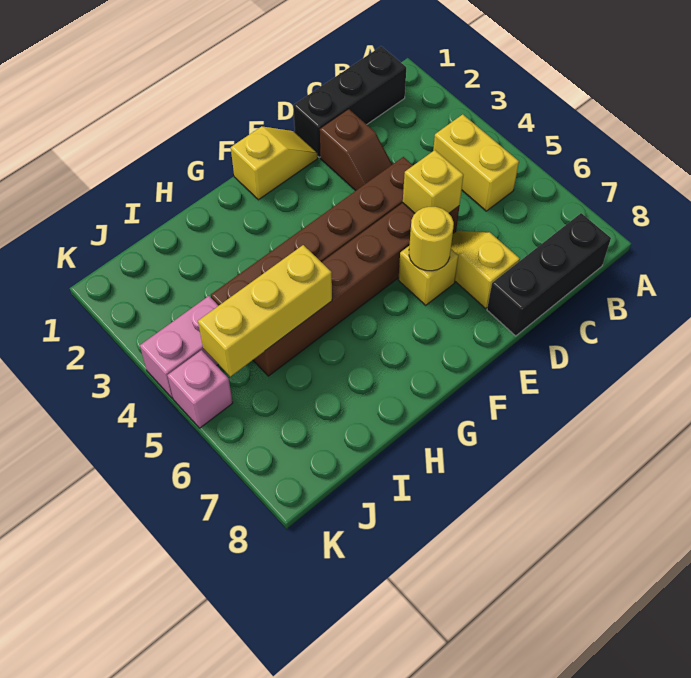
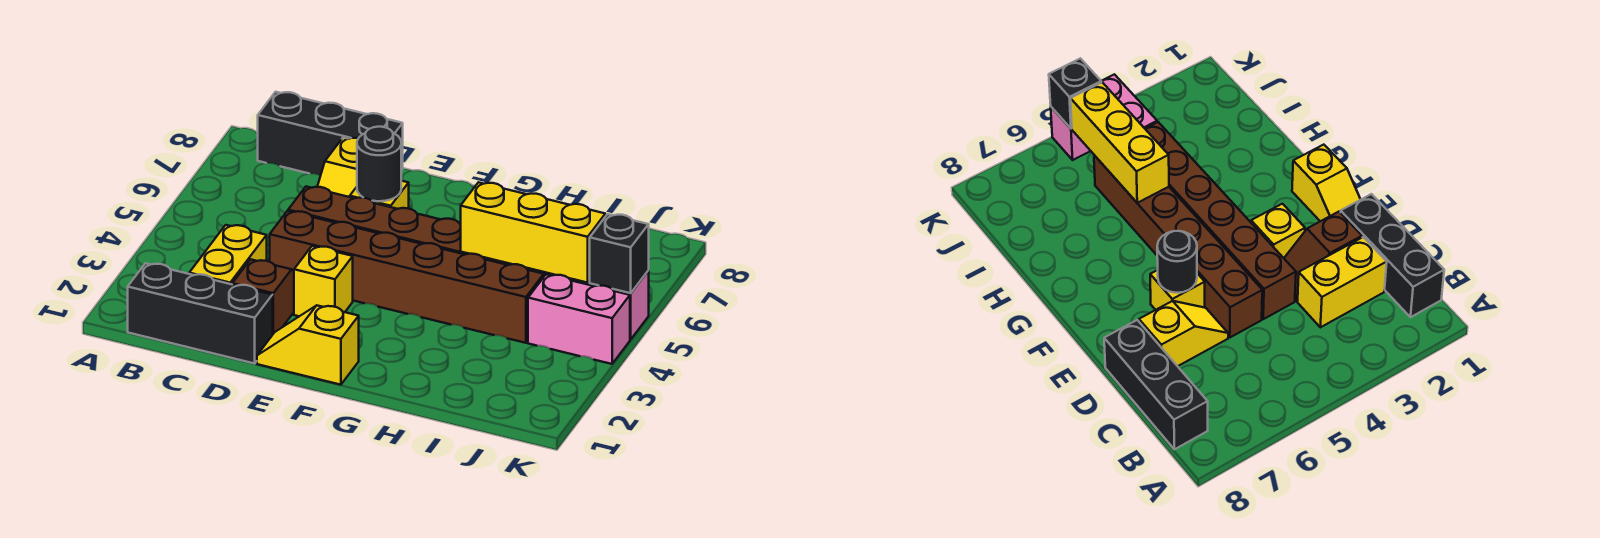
yellow brick B4:B5 level 1 -> yellow brick C2:C3 level 1
yellow brick D5 level 2 -> yellow brick E3 level 1
yellow round brick E6 level 2 -> black round brick E6 level 2
none -> black brick K5 level 2

